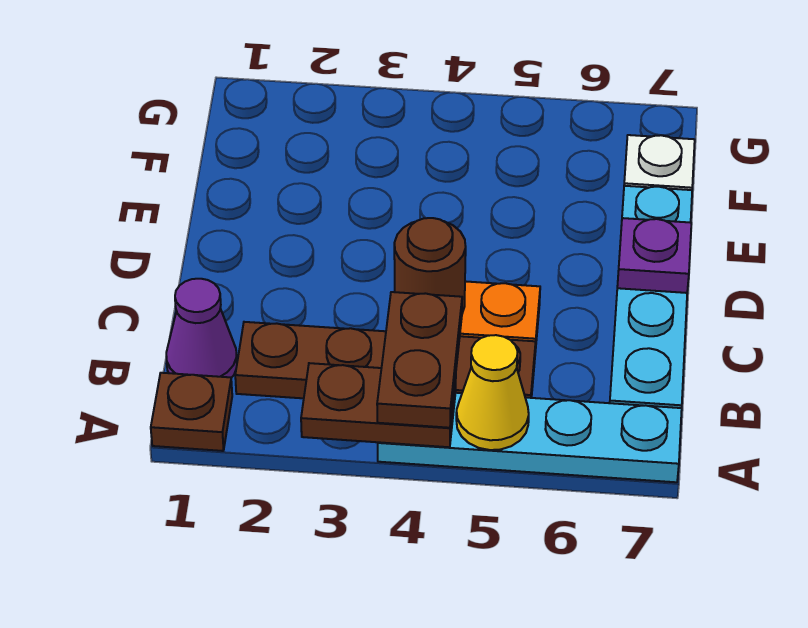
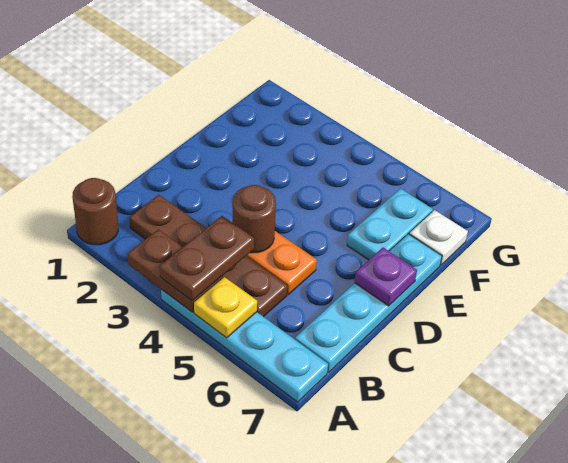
brown plate A1 level 1 -> brown round brick A1 level 1
yellow cone A5 level 2 -> yellow plate A5 level 2
purple cone B1 level 1 -> none
none -> cyan plate E6:F6 level 1

